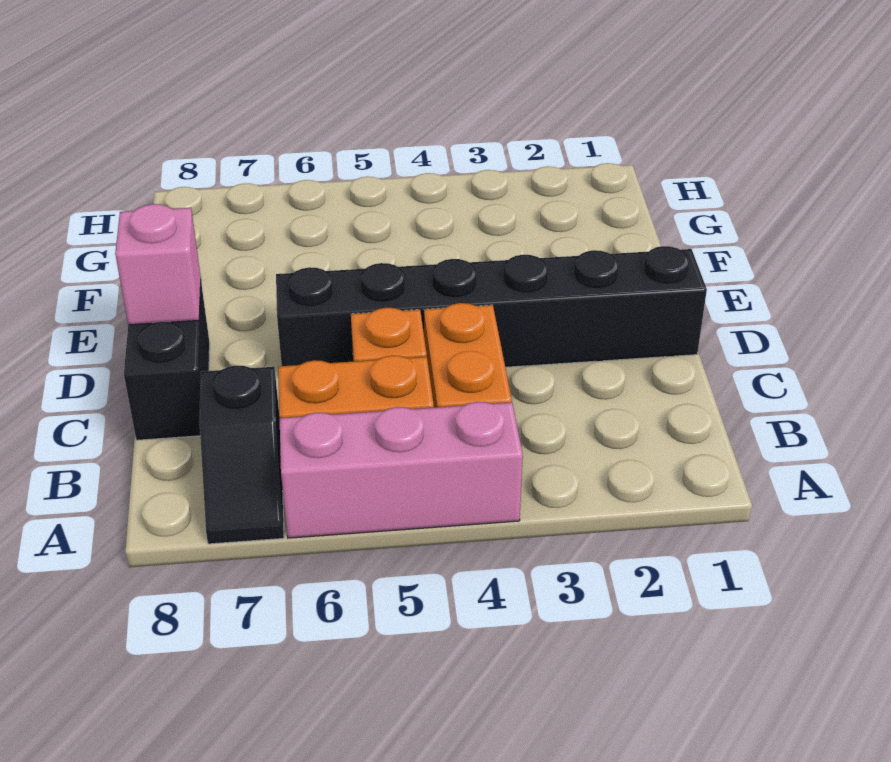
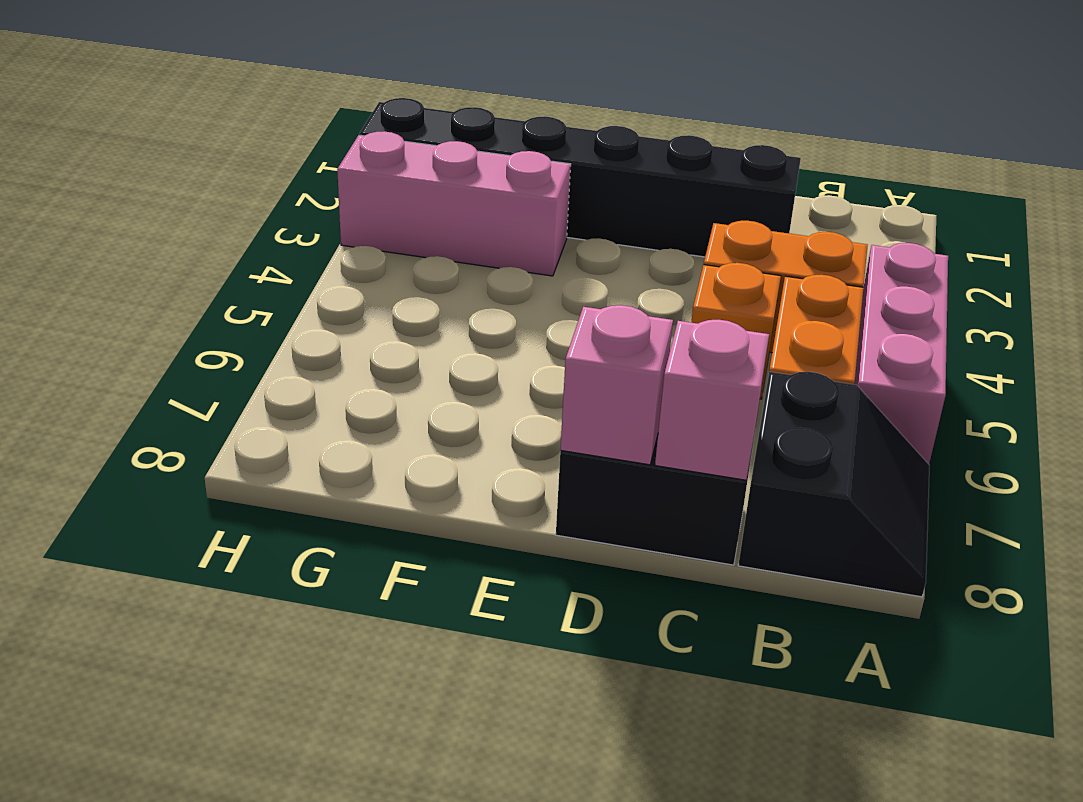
black slope A7:B7 level 1 top B -> black slope A7:B8 level 1 top B
none -> pink brick C8 level 2
black brick D1:D6 level 1 -> black brick C2:H2 level 1
none -> pink brick F3:H3 level 1

